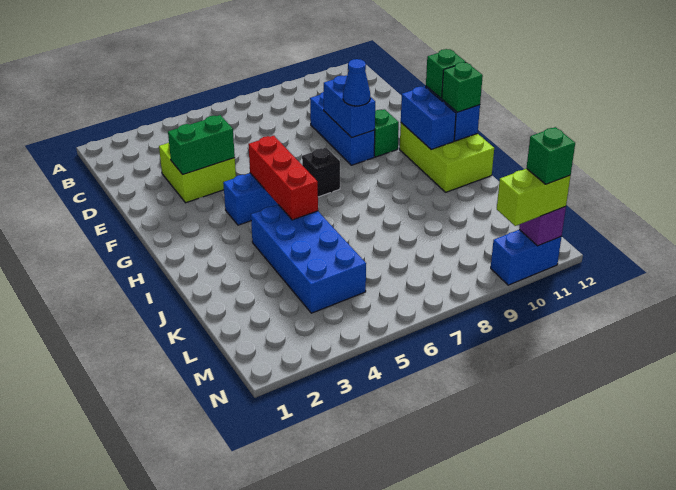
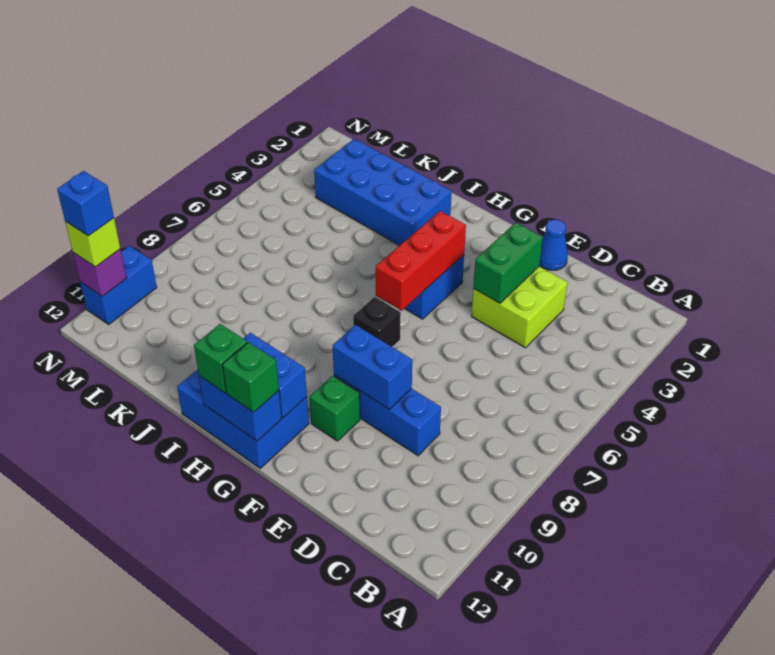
blue cone F9 level 3 -> blue cone E1 level 1
red brick G5:I5 level 2 -> red brick G4:G6 level 2
lime brick G11:I12 level 1 -> blue brick G11:I12 level 1
blue brick I4:L5 level 1 -> blue brick I2:L3 level 1
lime brick N10:N11 level 3 -> lime brick N11 level 3
green brick N11 level 4 -> blue brick N11 level 4

